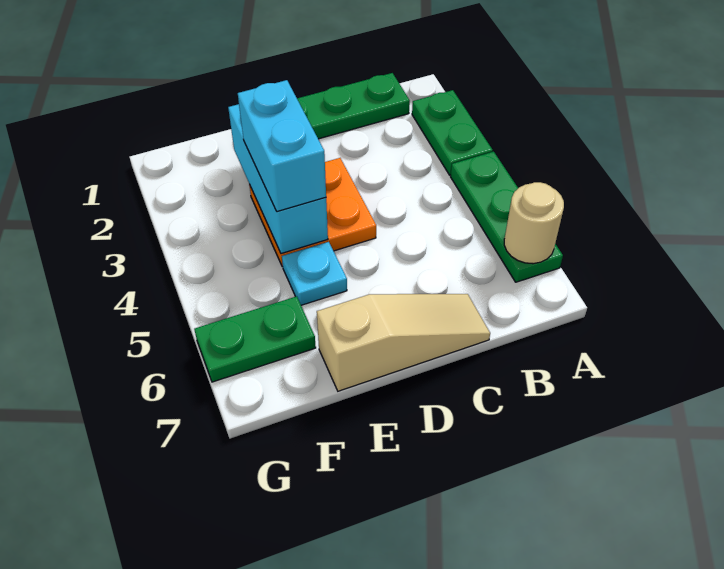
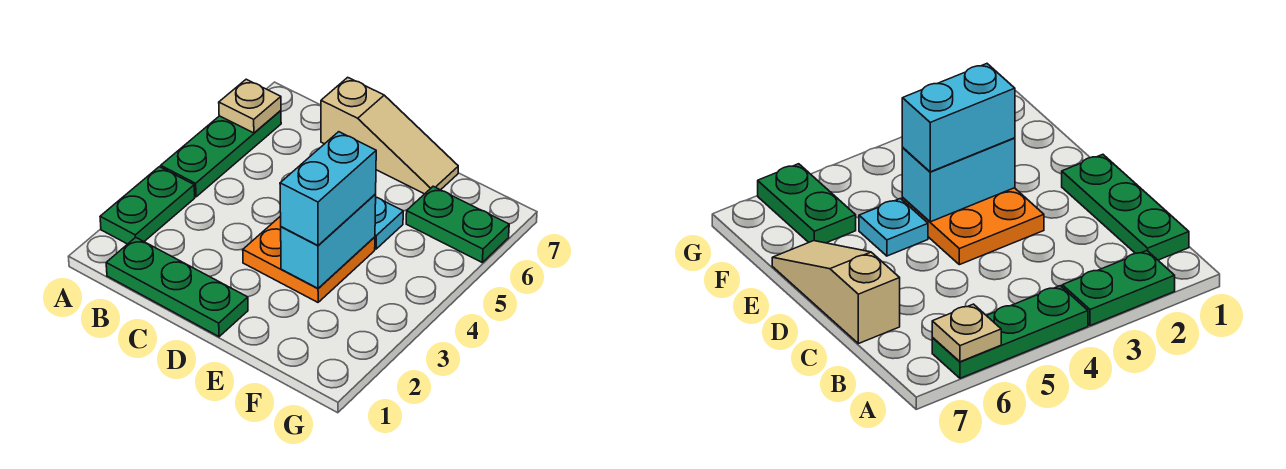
tan round brick A6 level 2 -> tan plate A6 level 2
tan slope C7:E7 level 1 top E -> tan slope C7:E7 level 1 top C
cyan brick E2:E4 level 2 -> cyan brick E3:E4 level 2

